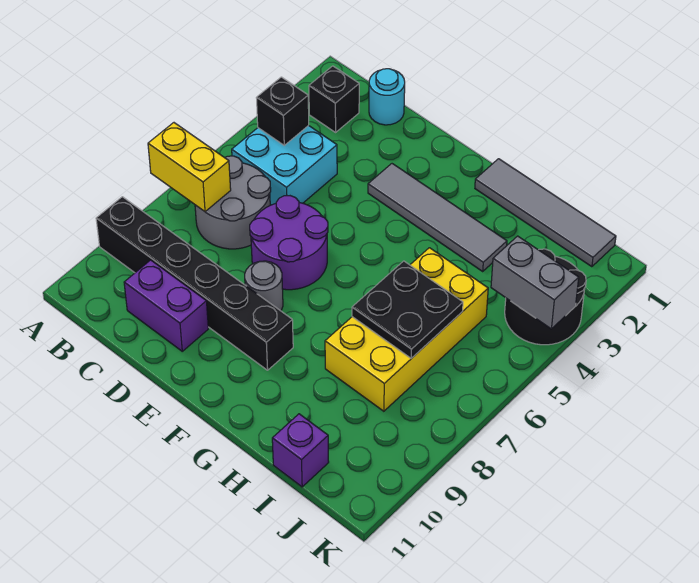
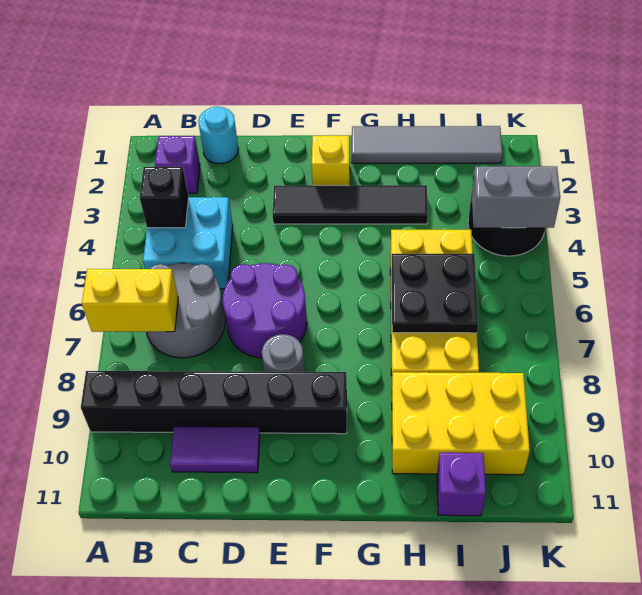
black brick B2 level 1 -> purple brick B2 level 1
purple brick C10:D10 level 1 -> purple tile C10:D10 level 1
grey tile E3:H3 level 1 -> black tile E3:H3 level 1
none -> yellow brick F2 level 1
none -> yellow brick H9:J10 level 1

